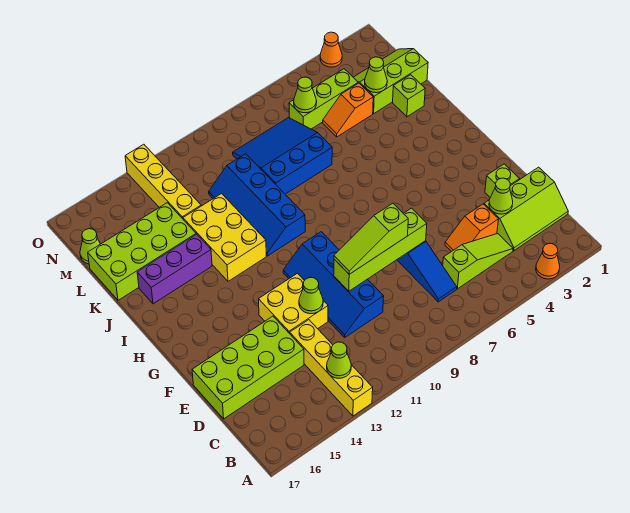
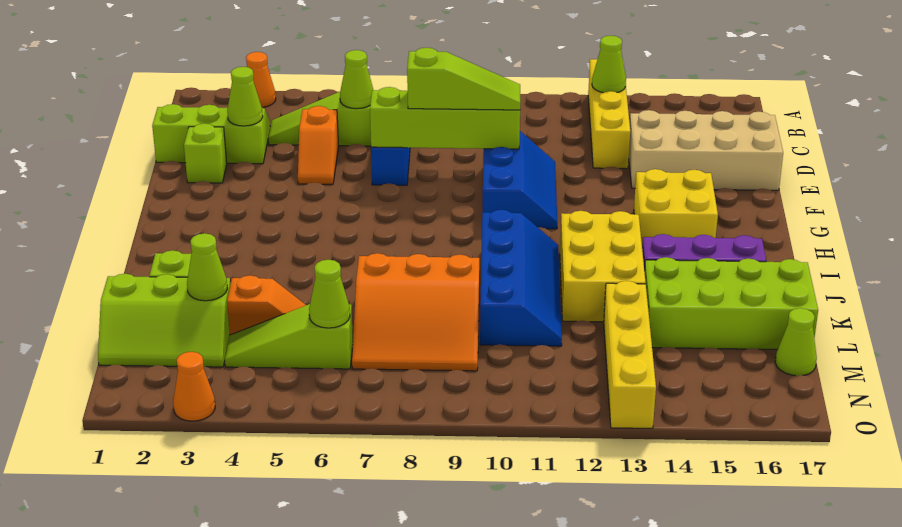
orange slope D4:D5 level 1 top 4 -> orange slope D5:E5 level 1 top D
blue slope D10:G11 level 1 top 10 -> blue slope E10:G11 level 1 top 10
lime brick D14:E17 level 1 -> tan brick D14:E17 level 1
yellow brick E12:F13 level 1 -> yellow brick G14:H15 level 1
lime cone E12 level 2 -> lime cone C6 level 2
blue slope K7:M9 level 1 top K -> orange slope K7:M9 level 1 top K
lime brick M4:M6 level 1 -> lime slope M4:M6 level 1 top 6

